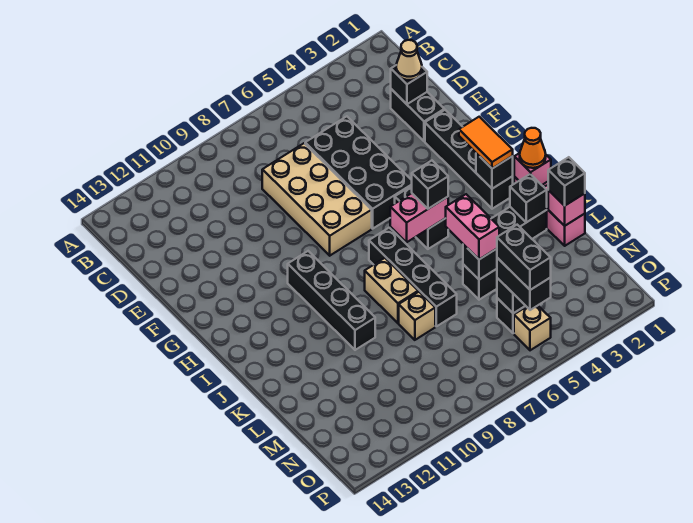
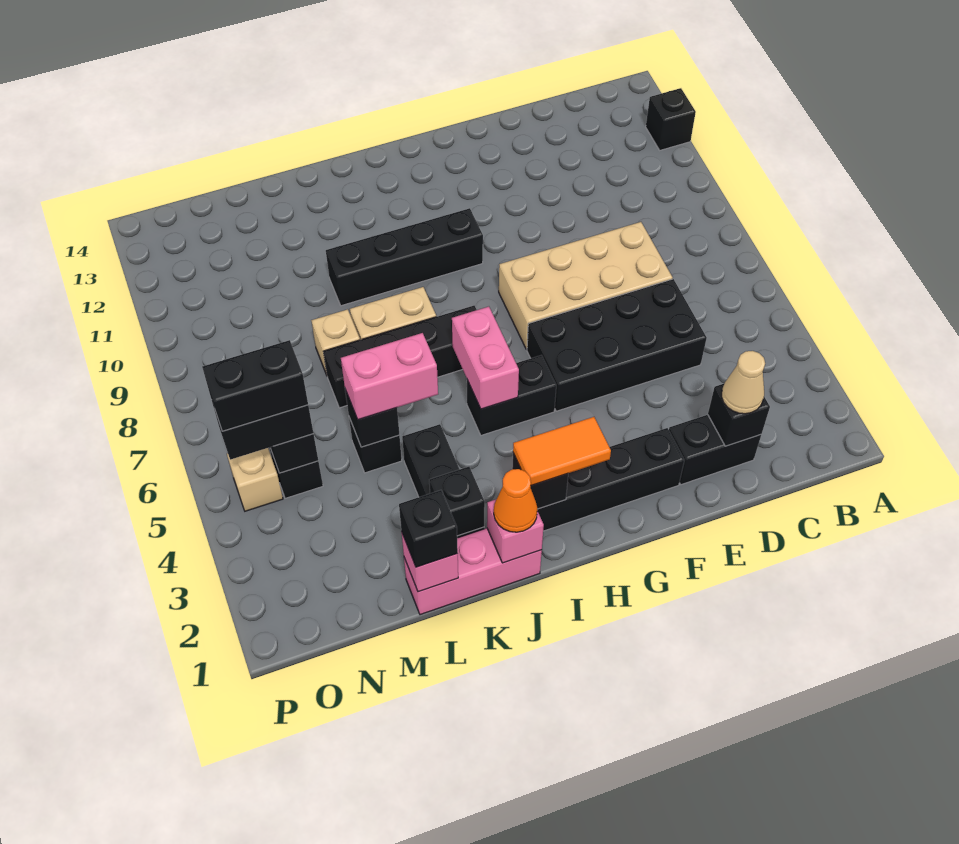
black brick I5 level 3 -> black brick A12 level 1

